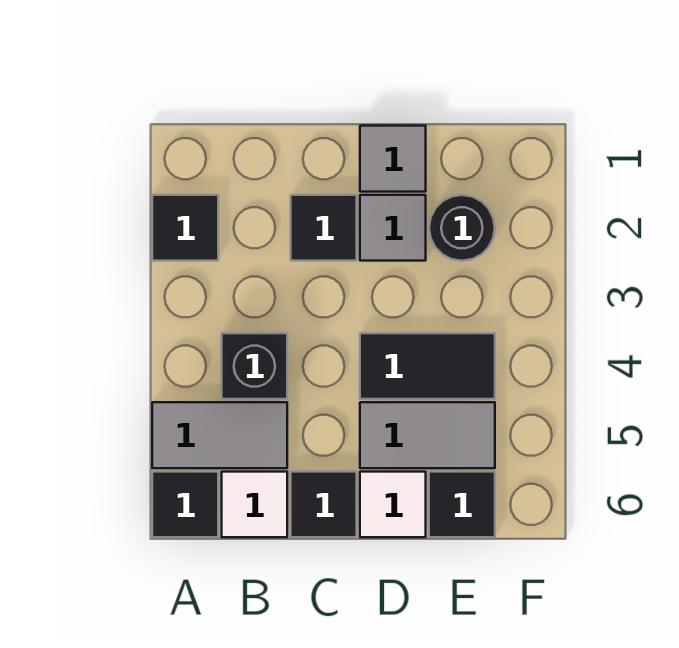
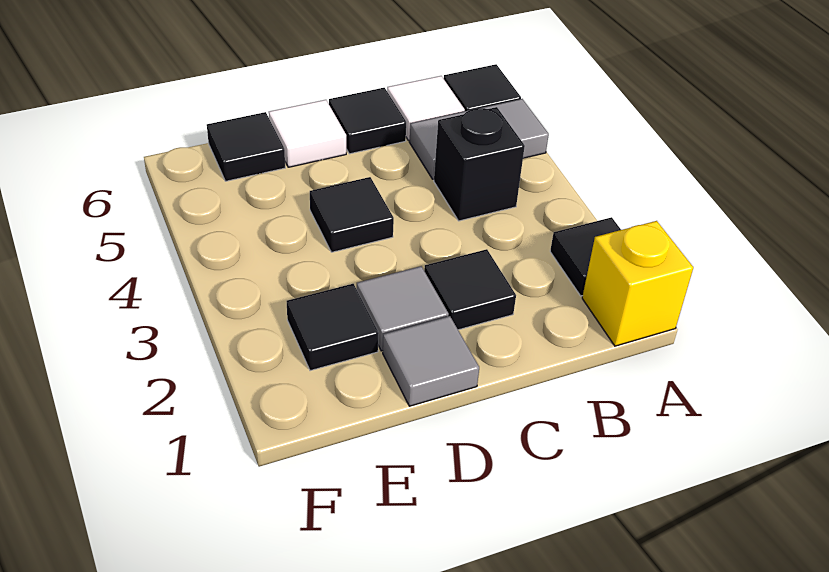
none -> yellow brick A1 level 1
black tile D4:E4 level 1 -> black tile D4 level 1
grey tile D5:E5 level 1 -> none
black round brick E2 level 1 -> black tile E2 level 1

